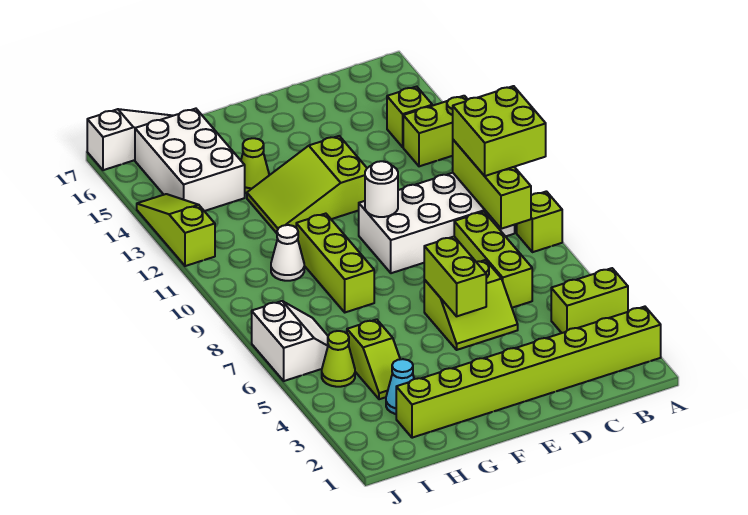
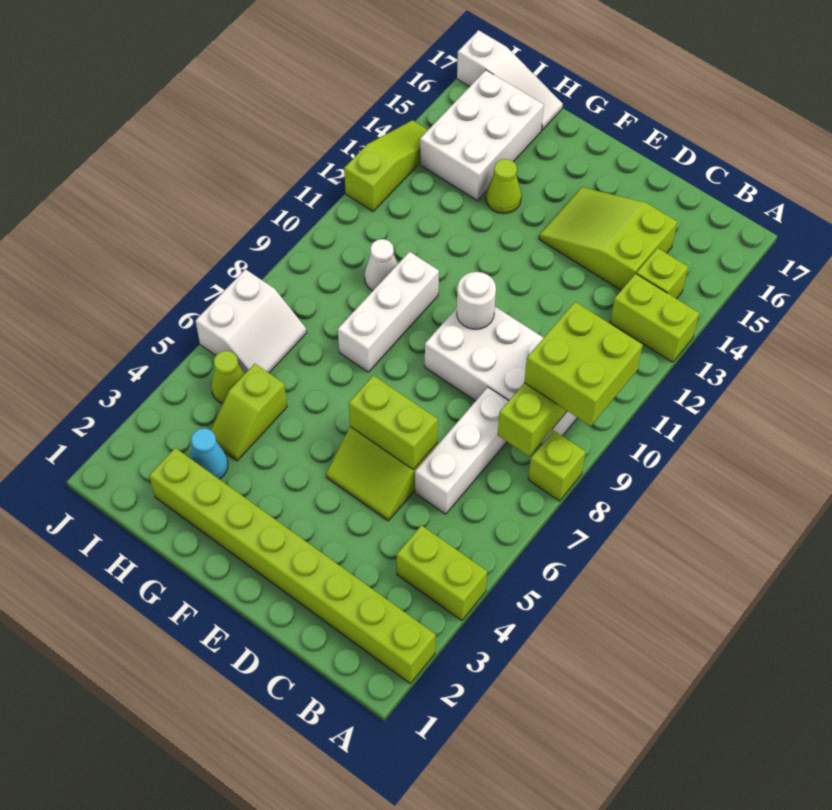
lime brick C6:C8 level 1 -> white brick C6:C8 level 1
lime brick E5:E6 level 2 -> lime brick D6:E6 level 2
lime slope E12:G13 level 1 top E -> lime slope C14:E15 level 1 top C
lime brick G8:G10 level 1 -> white brick G8:G10 level 1

